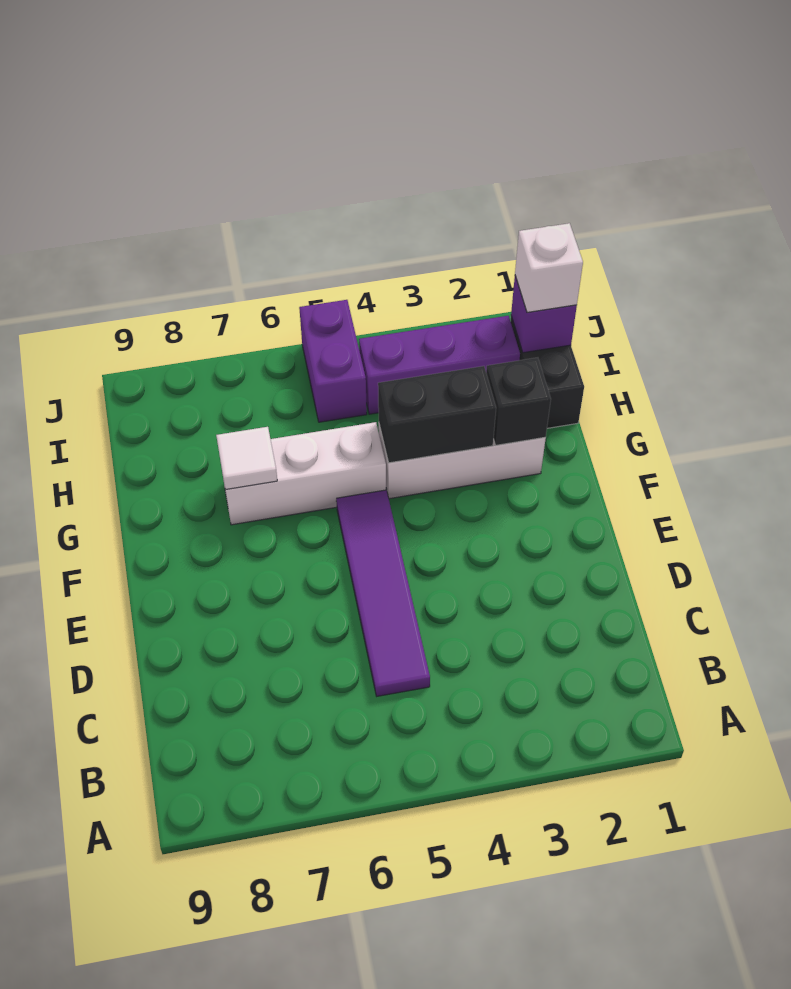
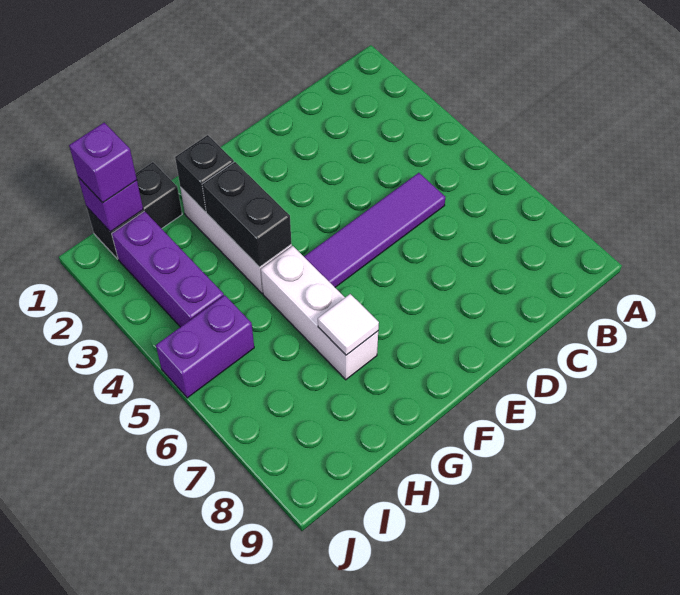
white brick I1 level 3 -> purple brick I1 level 3

